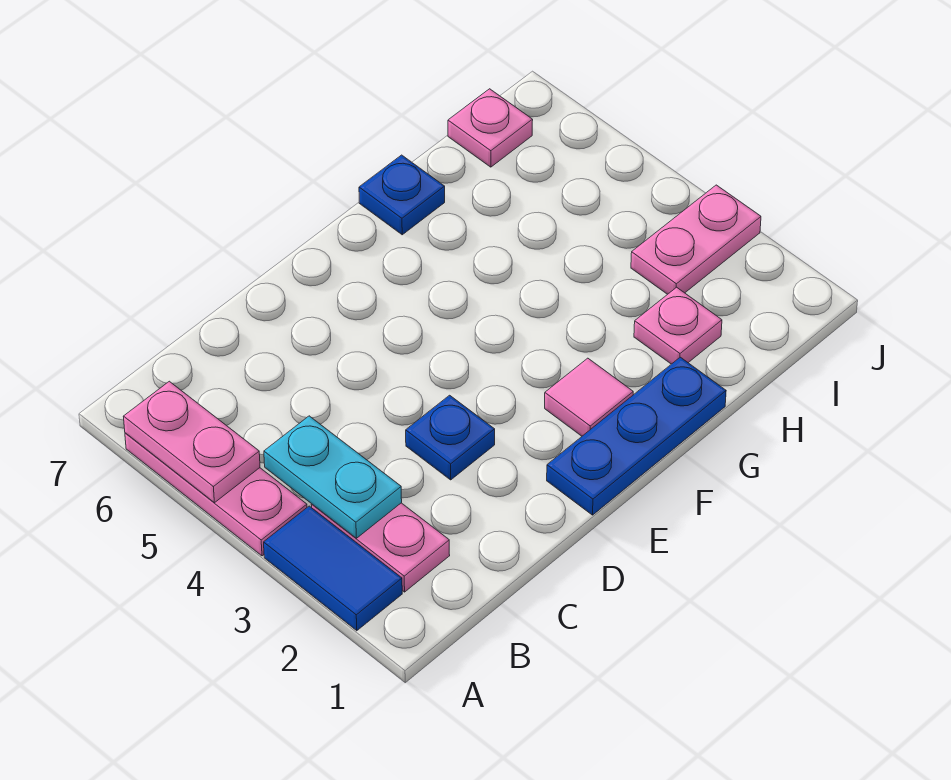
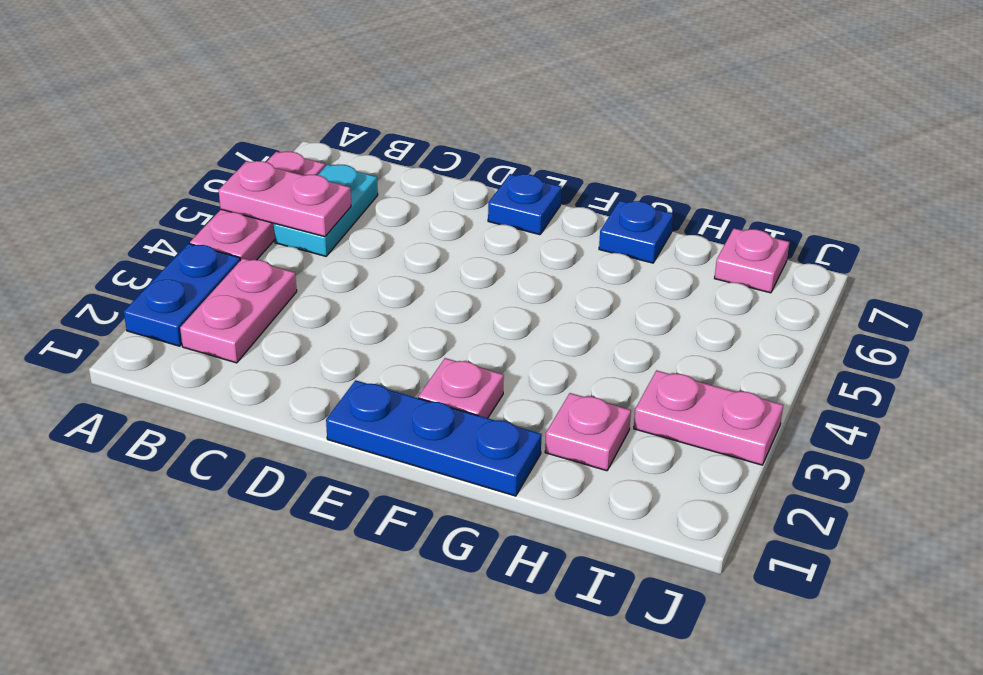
blue tile A2:A3 level 1 -> blue plate A2:A3 level 1
pink plate A5:A6 level 2 -> pink plate A5:B5 level 2
cyan plate B3:B4 level 2 -> cyan plate B5:B6 level 1
blue plate D3 level 1 -> blue plate E7 level 1
pink tile F2 level 1 -> pink plate F2 level 1

